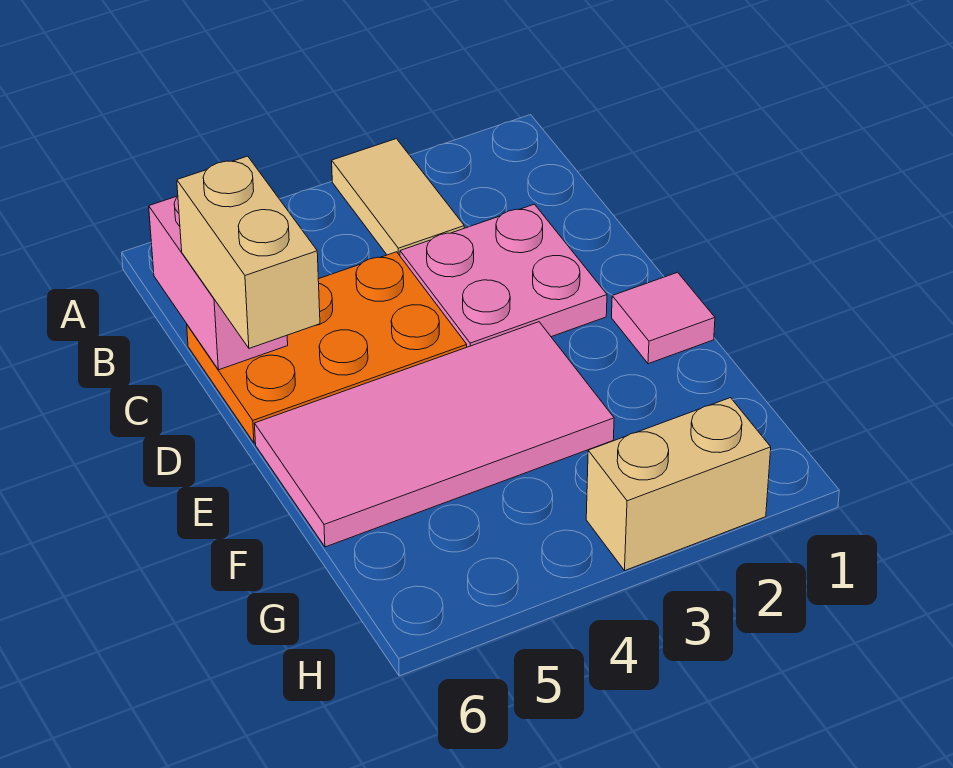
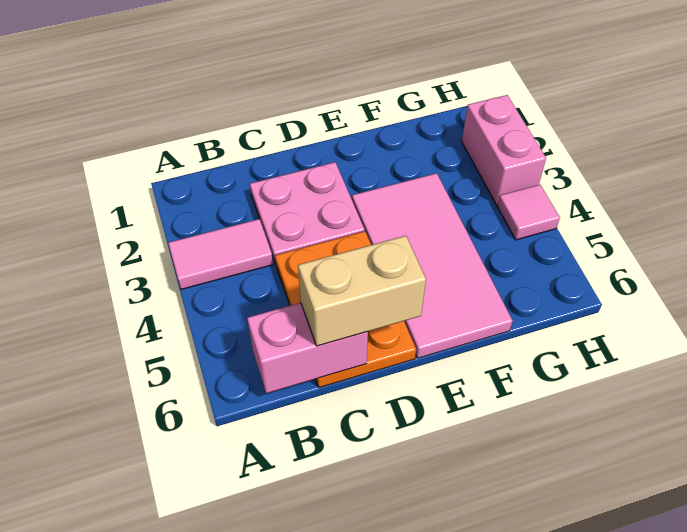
tan tile A3:B3 level 1 -> pink tile A3:B3 level 1
pink tile E1 level 1 -> pink tile H4 level 1
tan brick H2:H3 level 1 -> pink brick H2:H3 level 1

